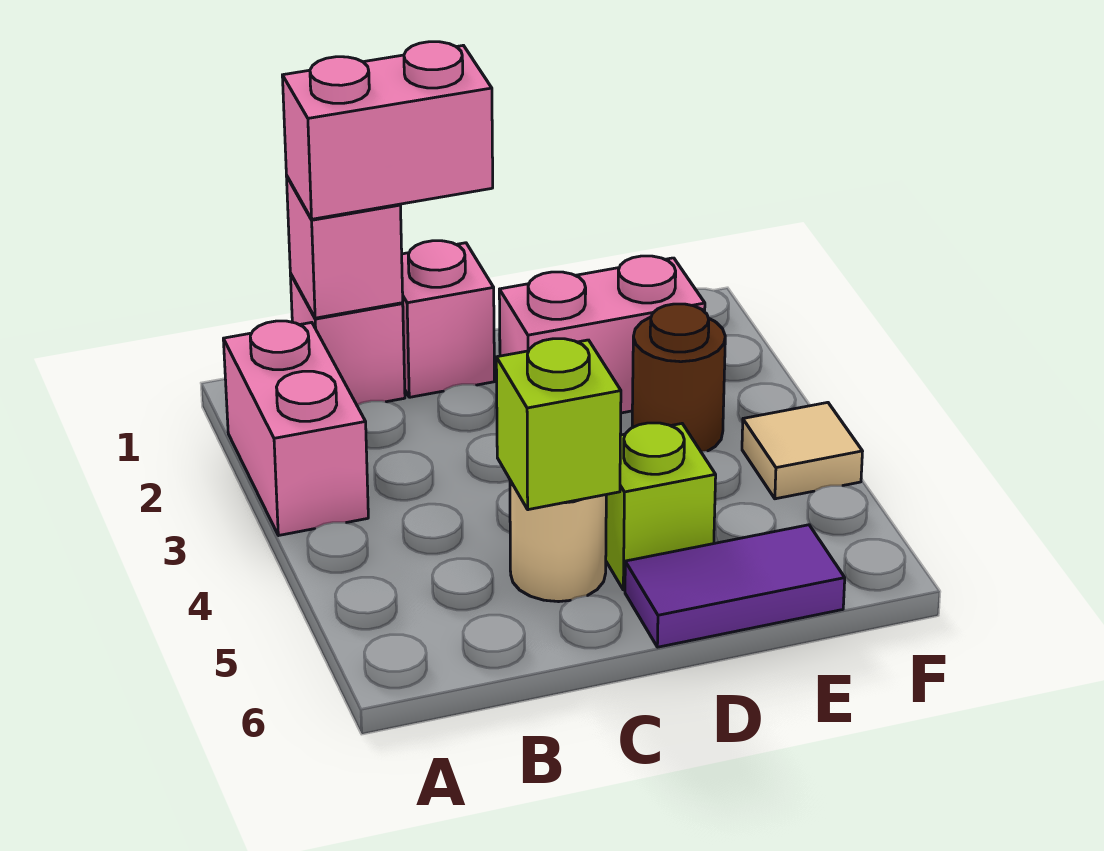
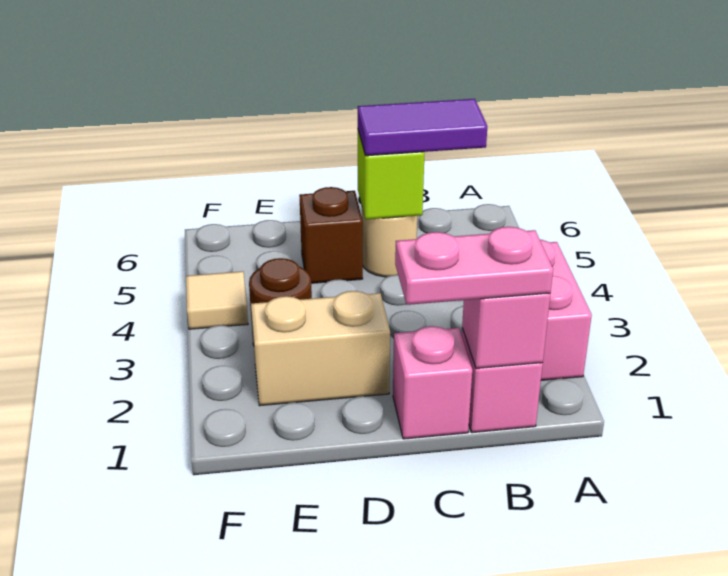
pink brick B1:C1 level 3 -> pink plate B1:C1 level 3
pink brick D2:E2 level 1 -> tan brick D2:E2 level 1
lime brick D5 level 1 -> brown brick D5 level 1
purple tile D6:E6 level 1 -> purple tile B5:C5 level 3

